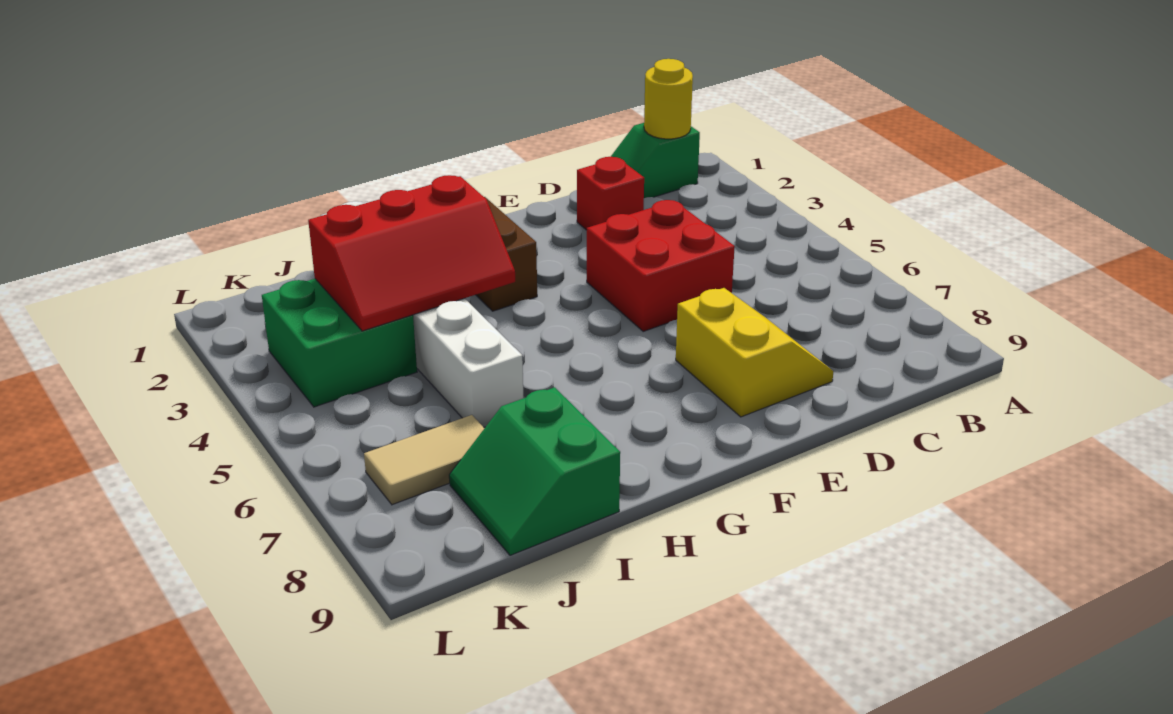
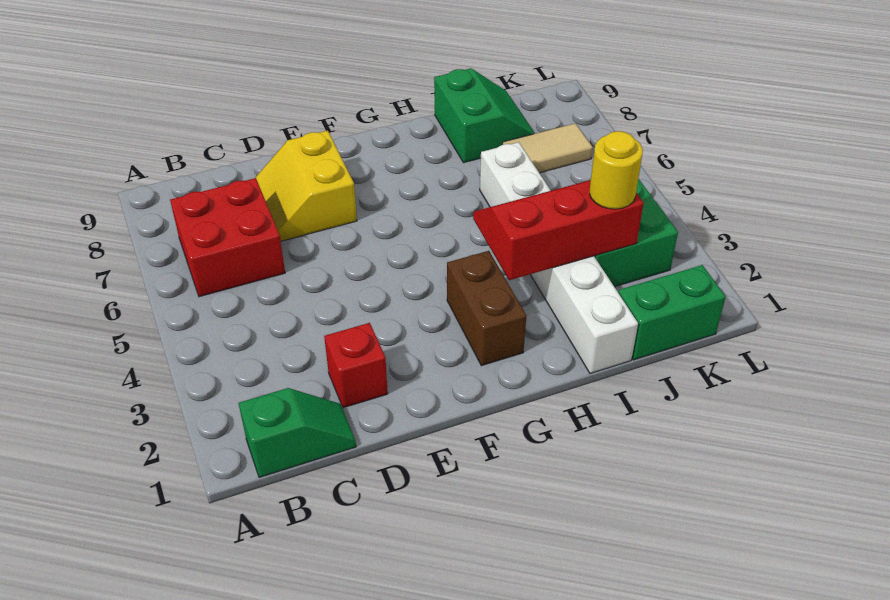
yellow round brick B1 level 2 -> yellow round brick J3 level 3
red brick D4:E5 level 1 -> red brick B6:C7 level 1
none -> green brick J1:K1 level 1

